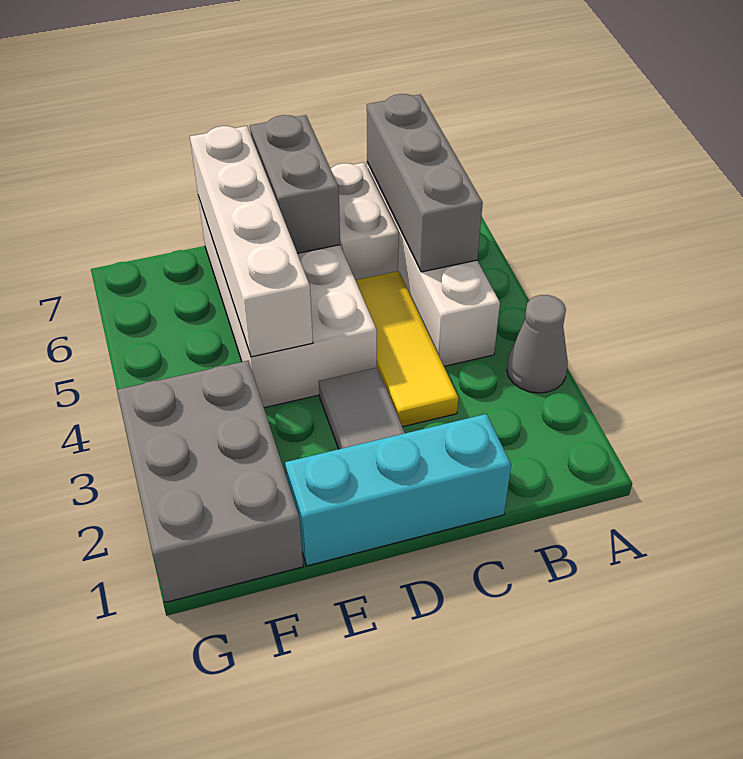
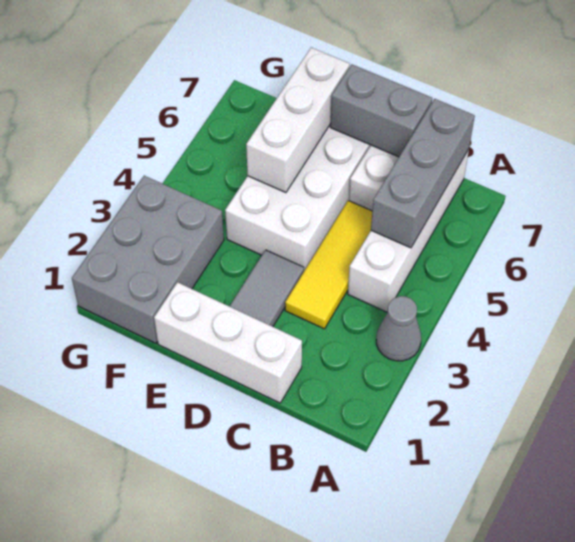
cyan brick C1:E1 level 1 -> white brick C1:E1 level 1
grey brick D6:D7 level 2 -> grey brick C7:D7 level 2
white brick E4:E7 level 2 -> white brick E5:E7 level 2

